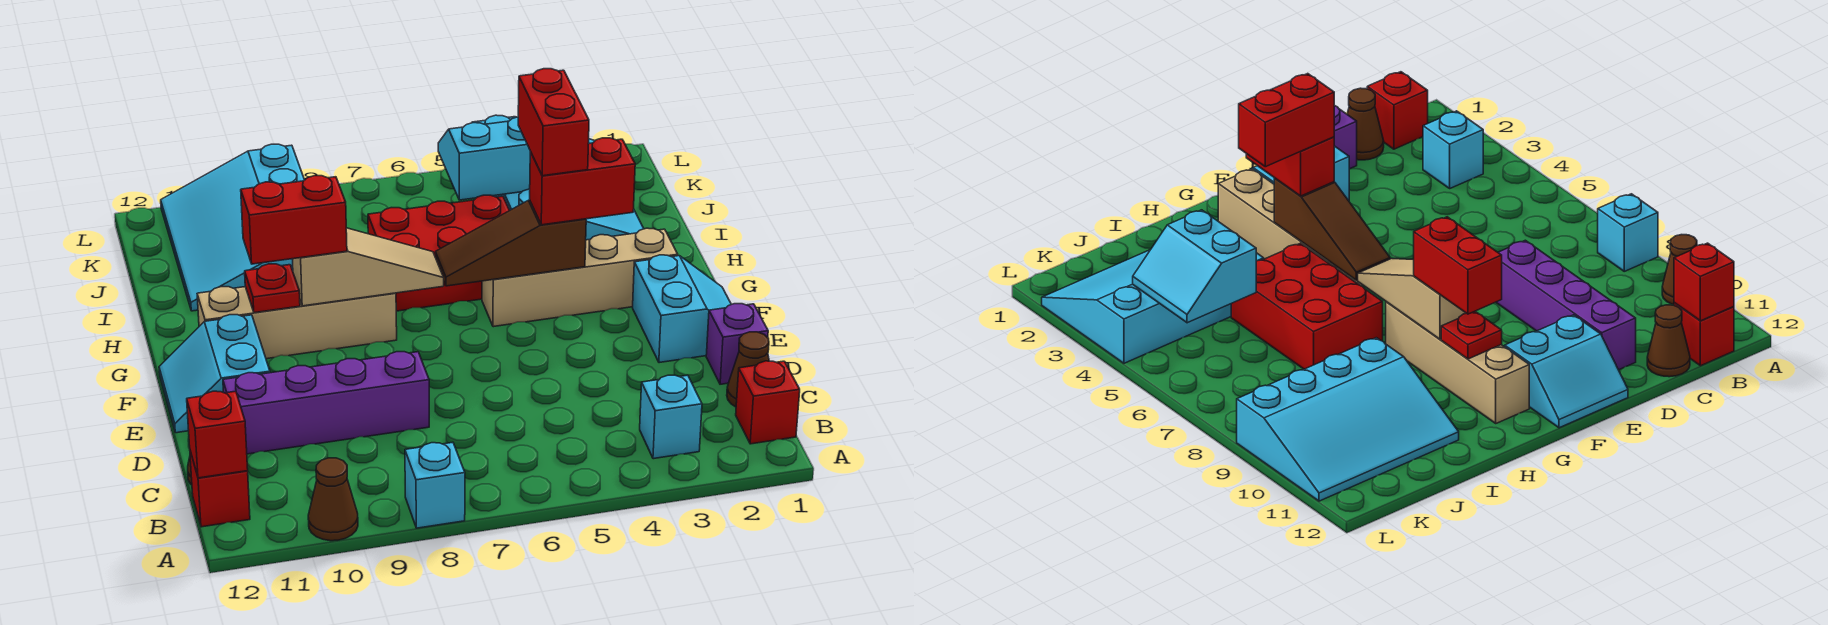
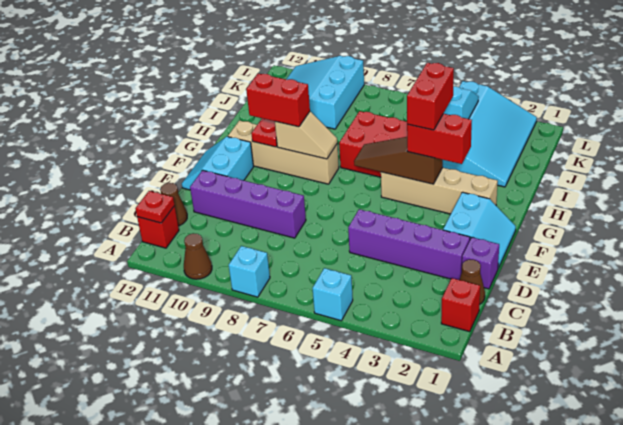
cyan brick B3 level 1 -> cyan brick A5 level 1
red brick B12 level 2 -> red plate B12 level 2
none -> purple brick D2:D5 level 1
tan slope G7:G9 level 2 top 9 -> tan slope G8:G9 level 2 top 9
cyan slope I9:L11 level 1 top 9 -> cyan slope J9:L11 level 1 top 9

